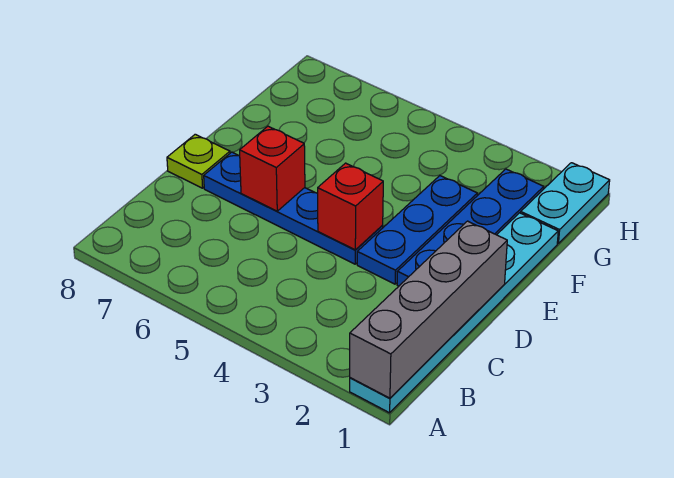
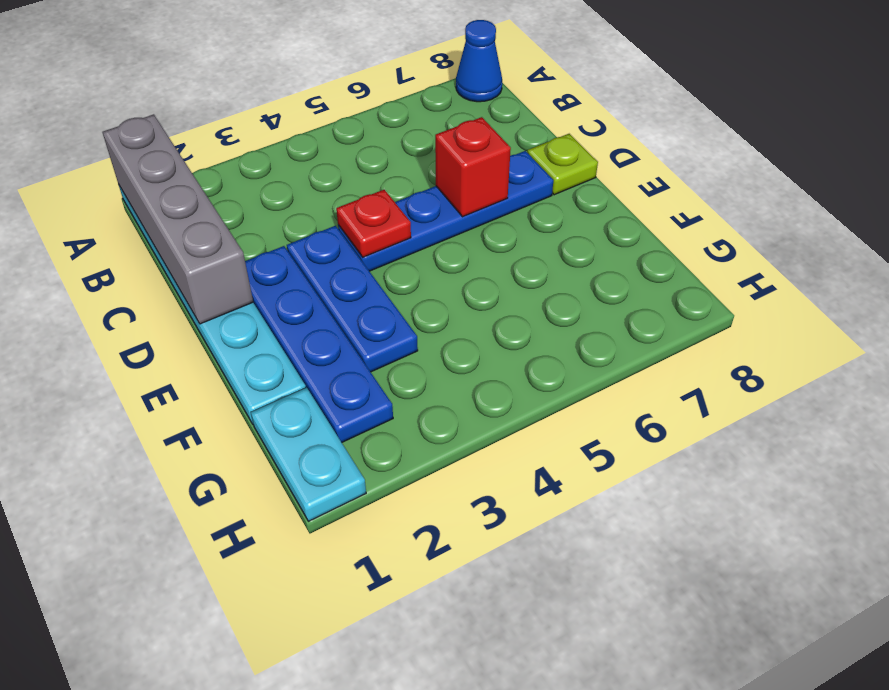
none -> blue cone A8 level 1
red brick D4 level 2 -> red plate D4 level 2

